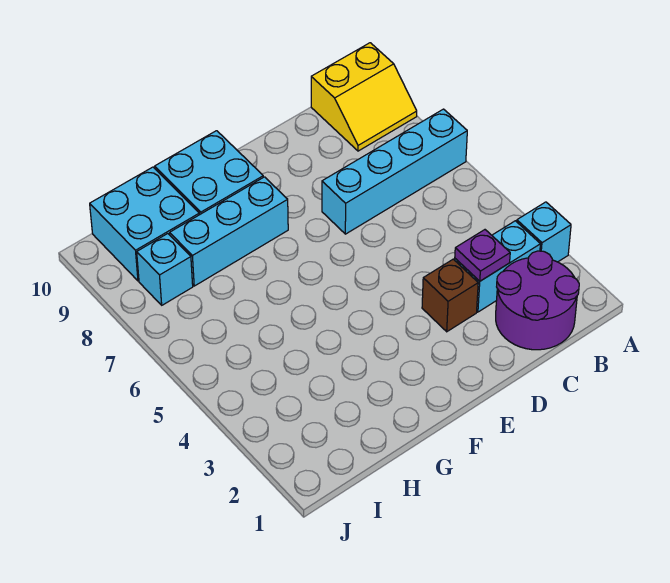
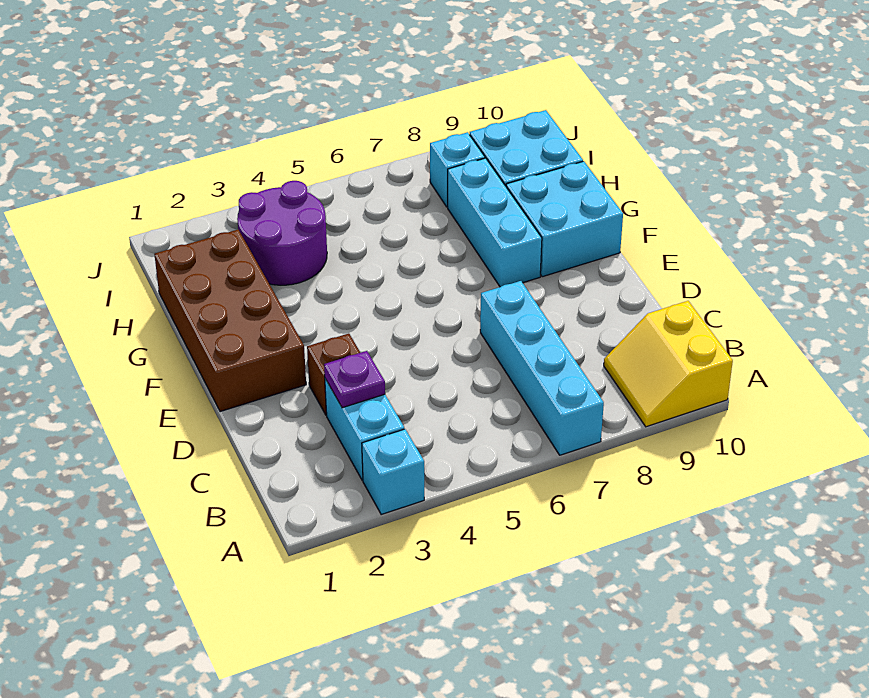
purple round brick B1:C2 level 1 -> purple round brick H3:I4 level 1
none -> brown brick E1:H2 level 1

